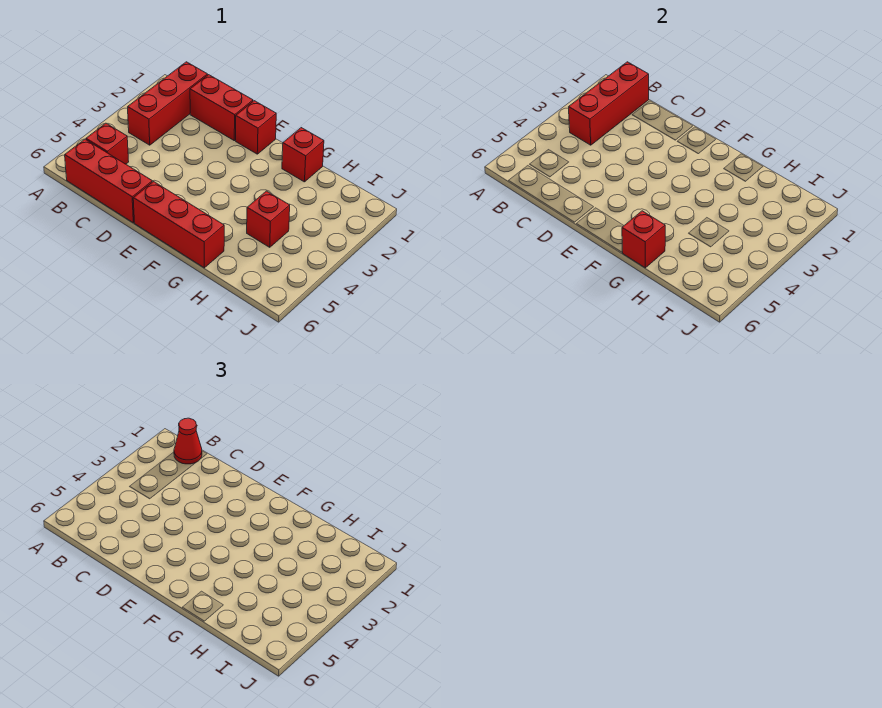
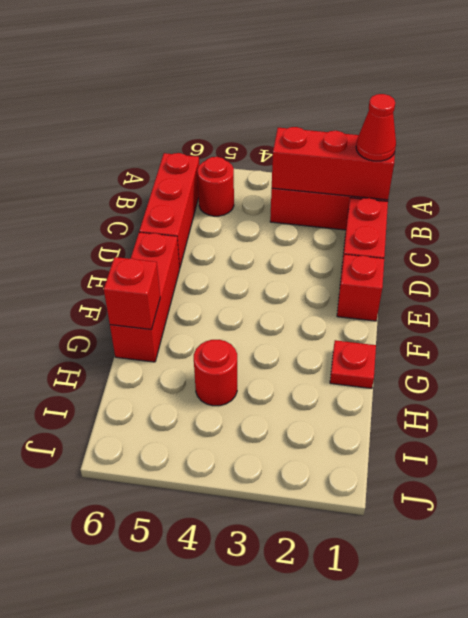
red brick B5 level 1 -> red round brick B5 level 1
red brick G1 level 1 -> red plate G1 level 1
red brick H4 level 1 -> red round brick H4 level 1

